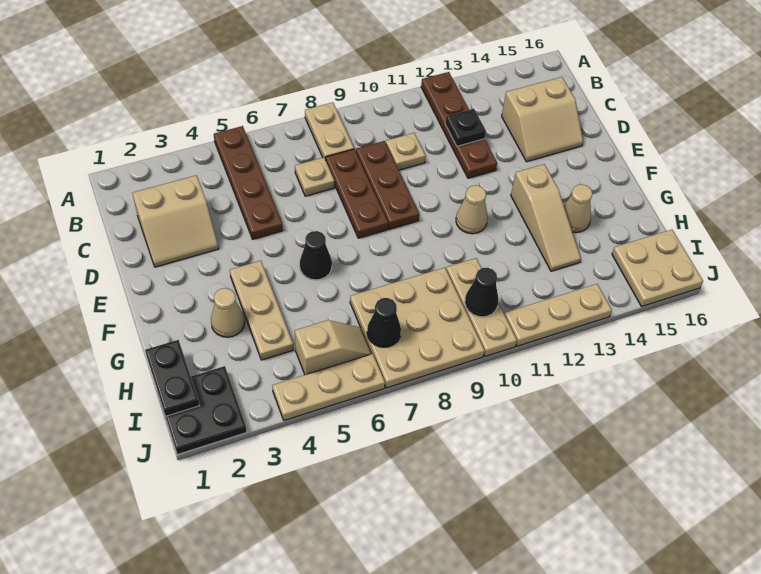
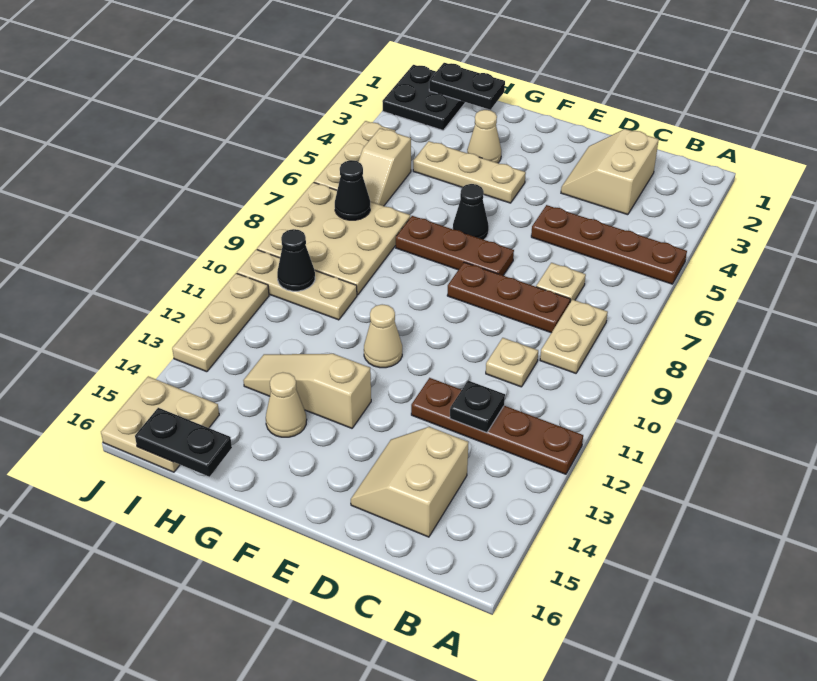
tan plate A8:B8 level 1 -> tan plate B8:B9 level 1
brown plate C9:E9 level 1 -> brown plate E7:G7 level 1
none -> black plate H16:I16 level 2

